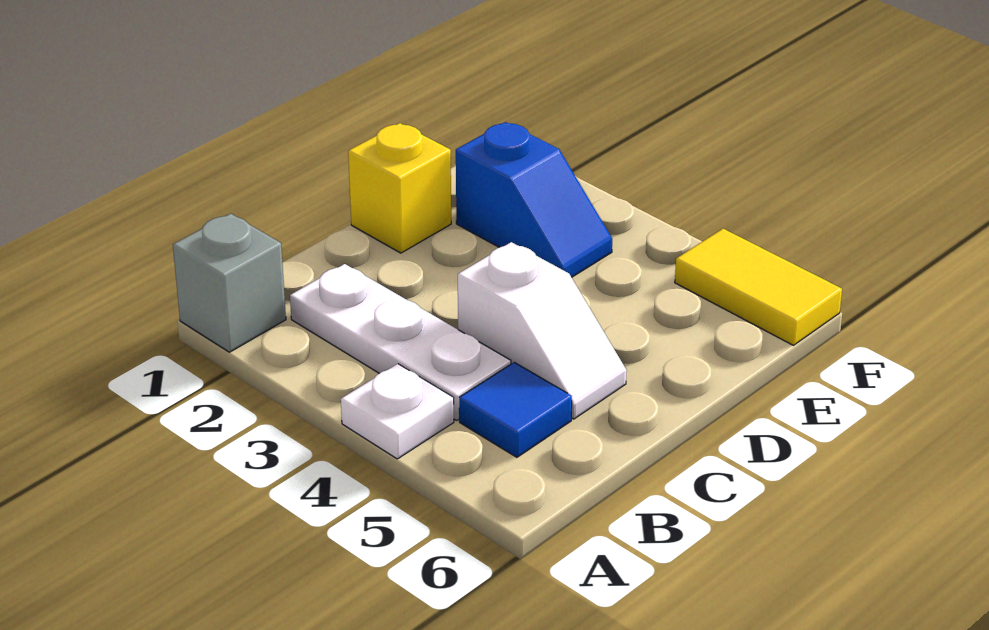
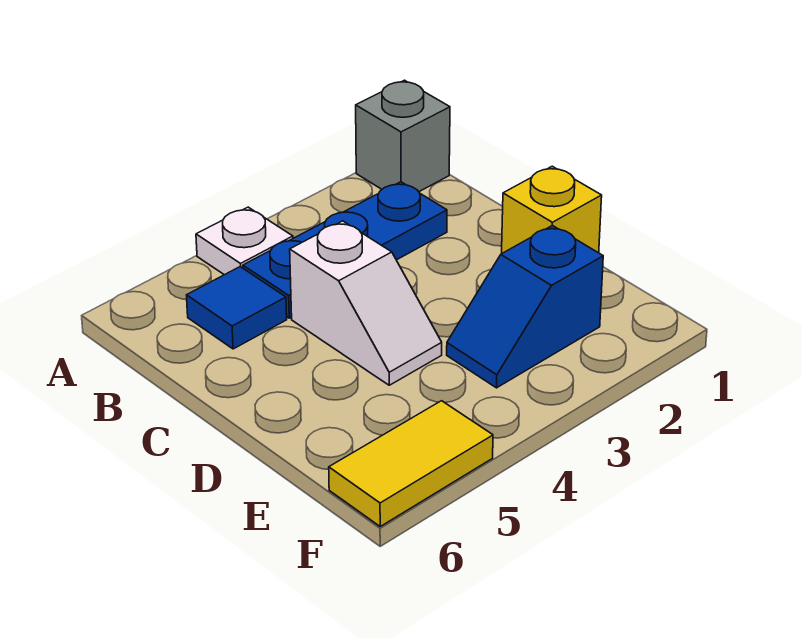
white plate B2:B4 level 1 -> blue plate B2:B4 level 1
white slope C4:C5 level 1 top 4 -> white slope C4:D4 level 1 top C

